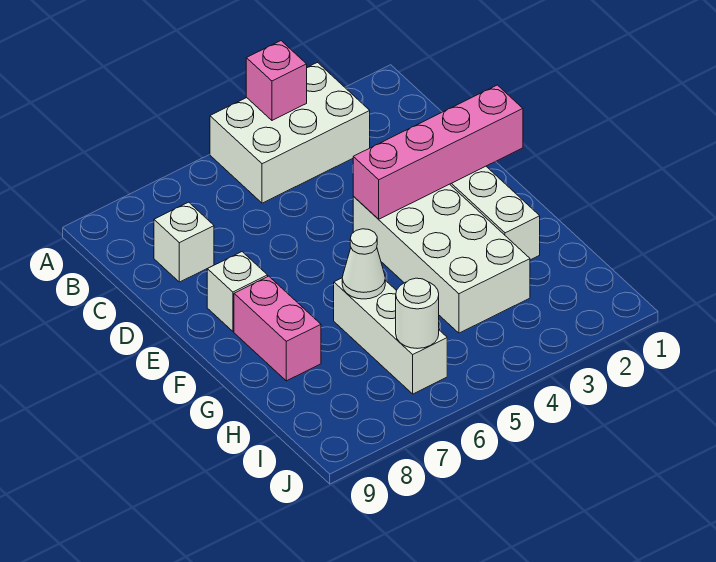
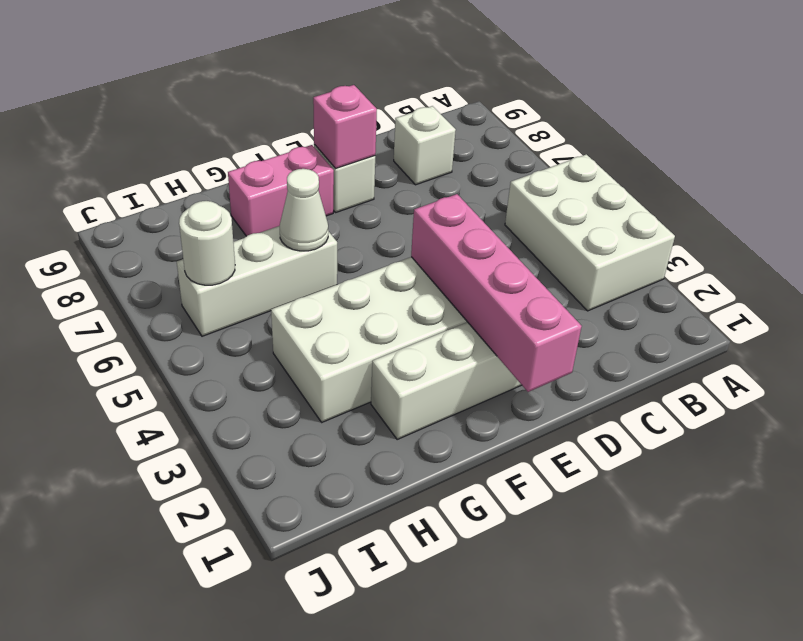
pink brick A4 level 2 -> pink brick E8 level 2

